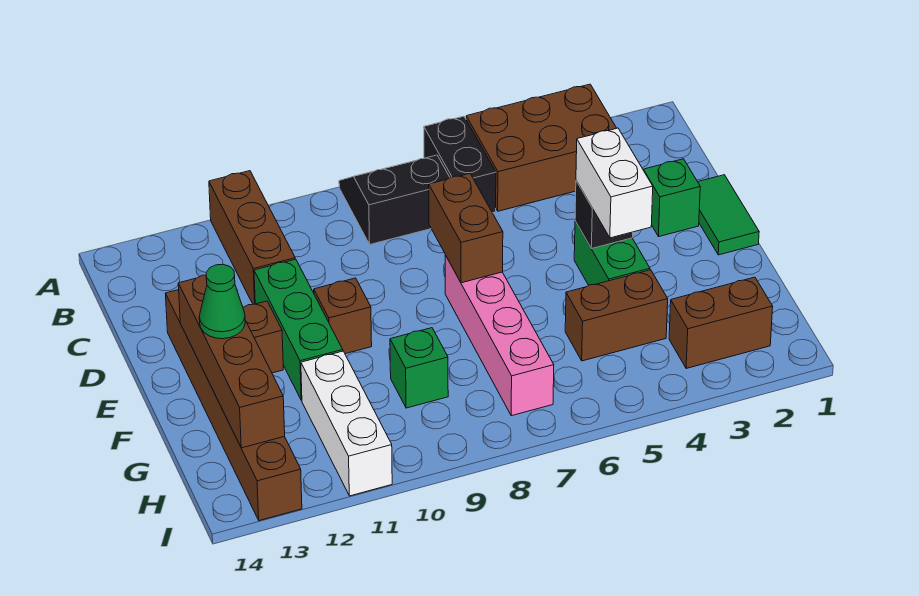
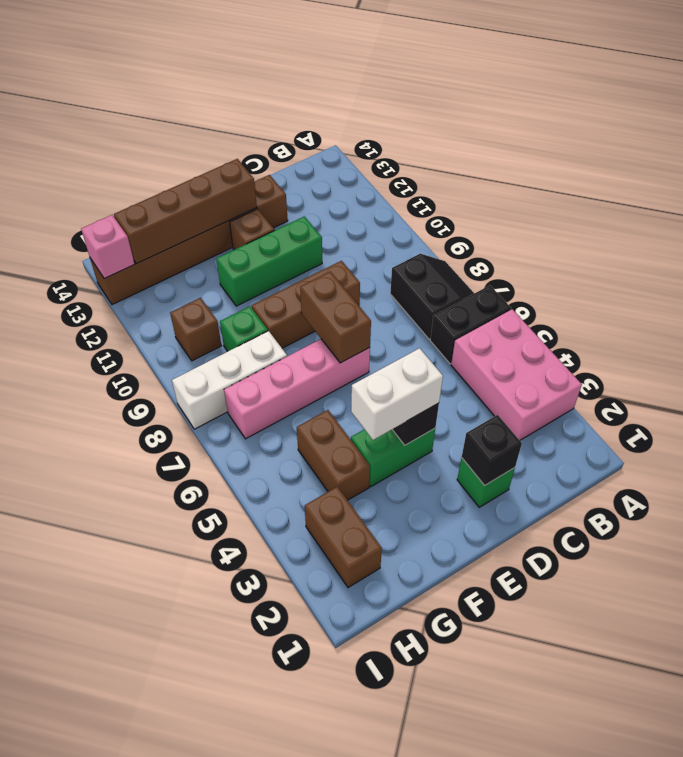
brown brick A3:B5 level 1 -> pink brick A3:B5 level 1
brown brick A11:C11 level 1 -> brown brick D9:F9 level 1
green tile D1:E1 level 1 -> none
none -> black brick D2 level 2
brown brick D7:E7 level 2 -> brown brick E7:E8 level 2
brown brick E10 level 1 -> brown brick H10 level 1
green cone F13 level 3 -> none
white brick G11:I11 level 1 -> white brick G8:I8 level 1
none -> pink brick I13 level 2

